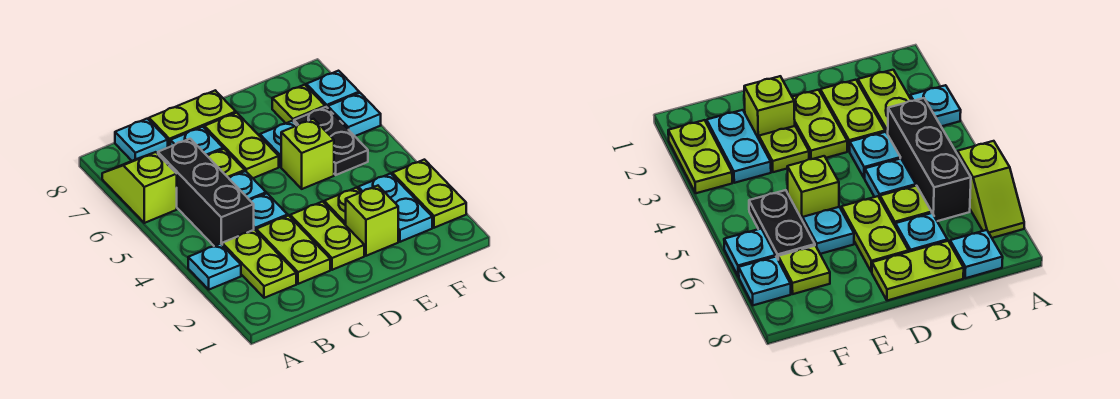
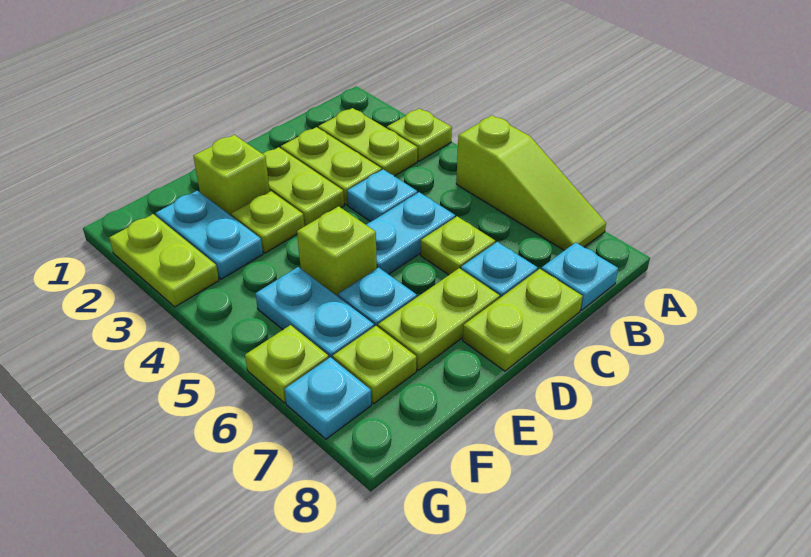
cyan plate A3 level 1 -> lime plate A3 level 1
lime slope A6:A7 level 1 top 6 -> lime slope A5:A7 level 1 top 5
black brick B4:B6 level 1 -> none
cyan plate C5 level 1 -> cyan plate C5:D5 level 1
lime plate D6:D7 level 1 -> lime plate D7:E7 level 1
black plate F5:F6 level 1 -> cyan plate F5:F6 level 1
cyan plate G6 level 1 -> lime plate G6 level 1

